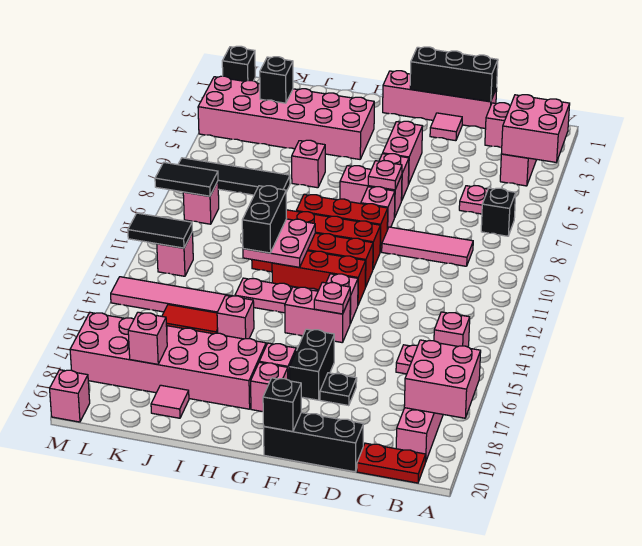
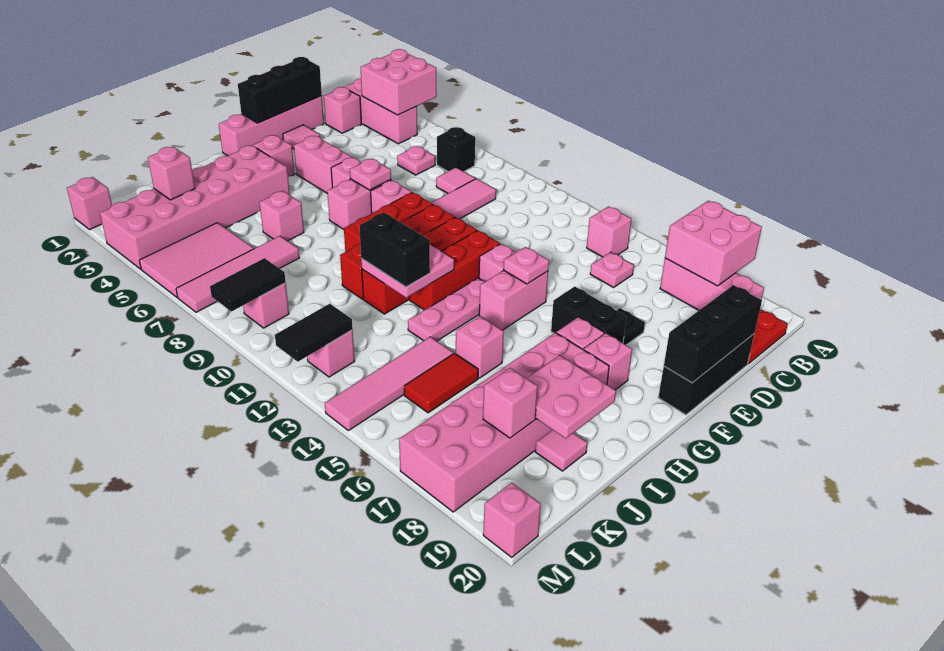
none -> pink tile C8 level 1
black brick F20 level 2 -> black brick D20:F20 level 2
none -> pink brick G3 level 1
none -> pink plate I18:J19 level 2
black tile J7:M7 level 1 -> pink tile J7:M7 level 1
black brick K3 level 2 -> pink brick K3 level 2
none -> pink tile K5:M6 level 1
black brick M1 level 1 -> pink brick M1 level 1

